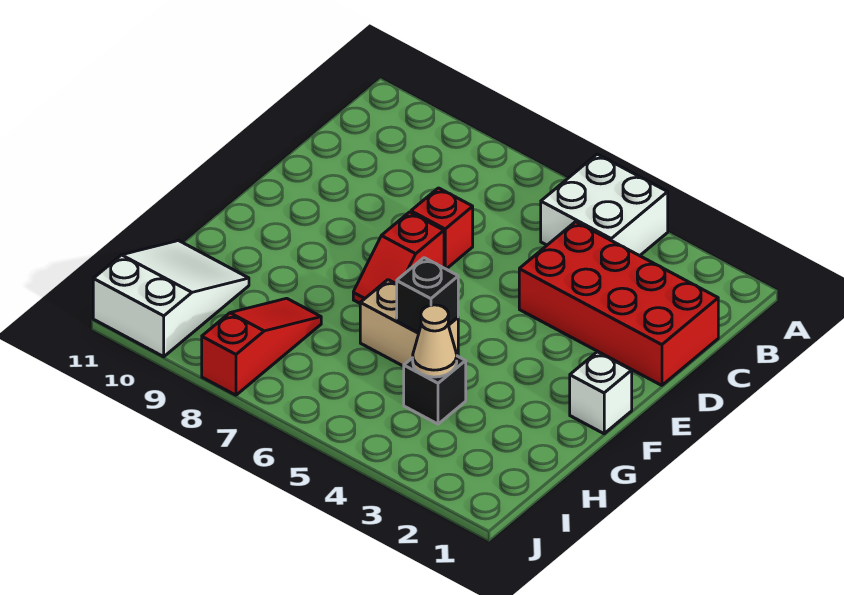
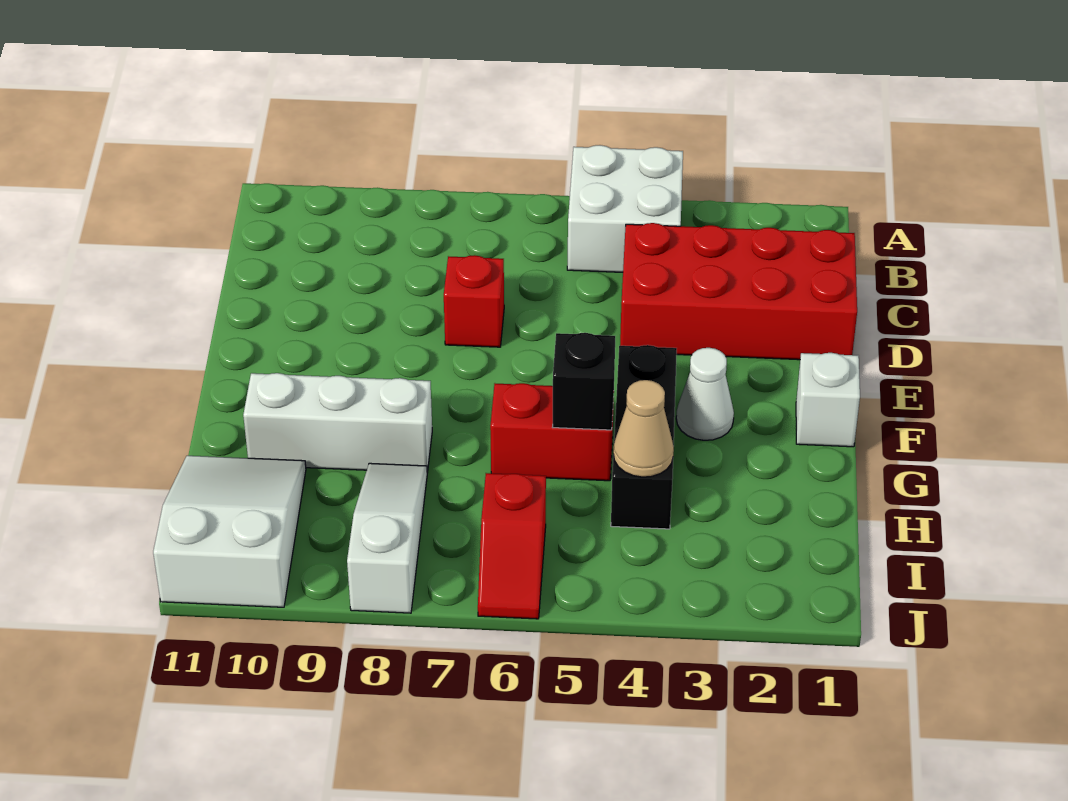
red slope E7:F7 level 1 top E -> red slope I6:J6 level 1 top I
none -> white cone F3 level 1
tan brick G5:G6 level 1 -> red brick G5:G6 level 1
none -> white brick G8:G10 level 1
black brick H4 level 1 -> black brick F4:H4 level 1
red slope H8:J8 level 1 top J -> white slope H8:J8 level 1 top J

